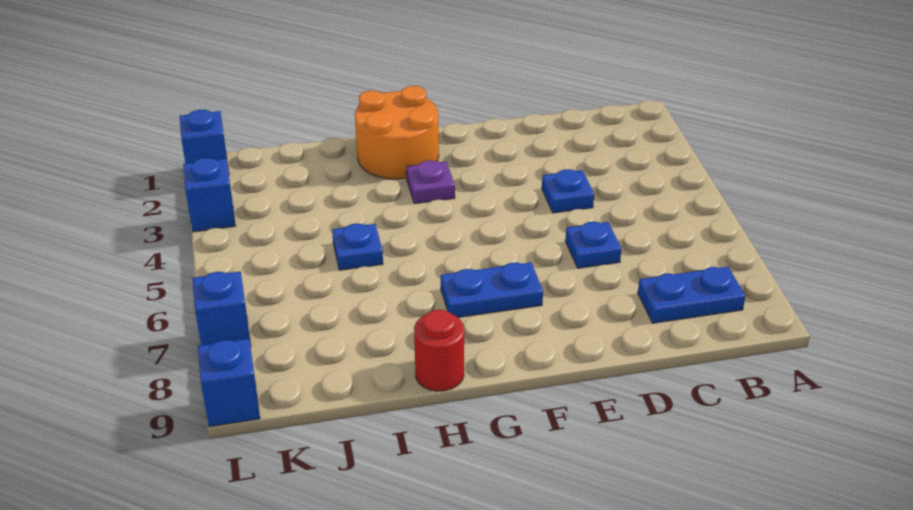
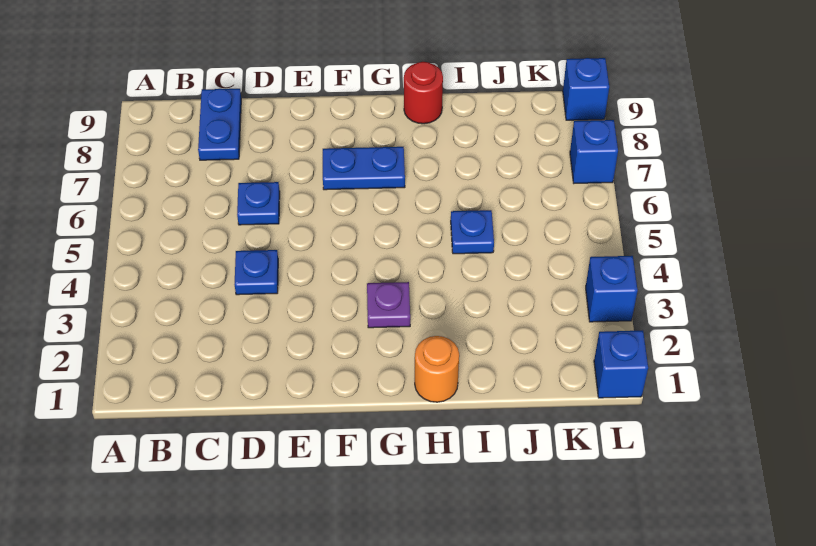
blue plate B8:C8 level 1 -> blue plate C8:C9 level 1
orange round brick G1:H2 level 1 -> orange round brick H1 level 1

